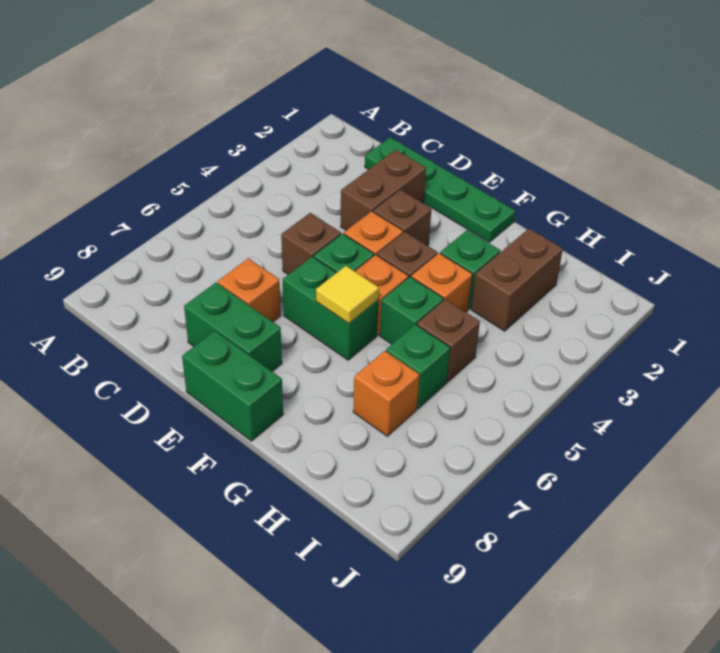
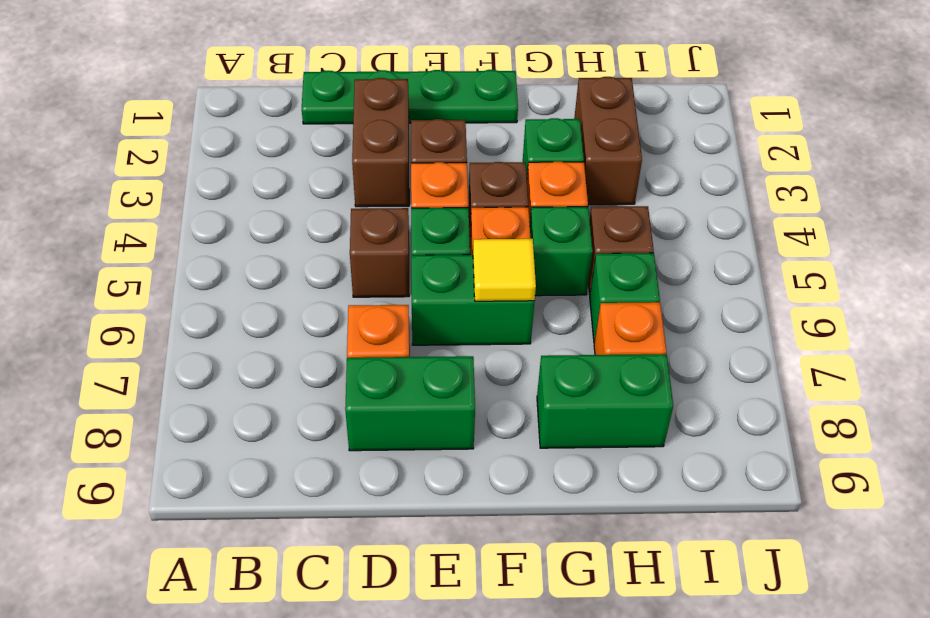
green brick E9:F9 level 1 -> green brick G8:H8 level 1

